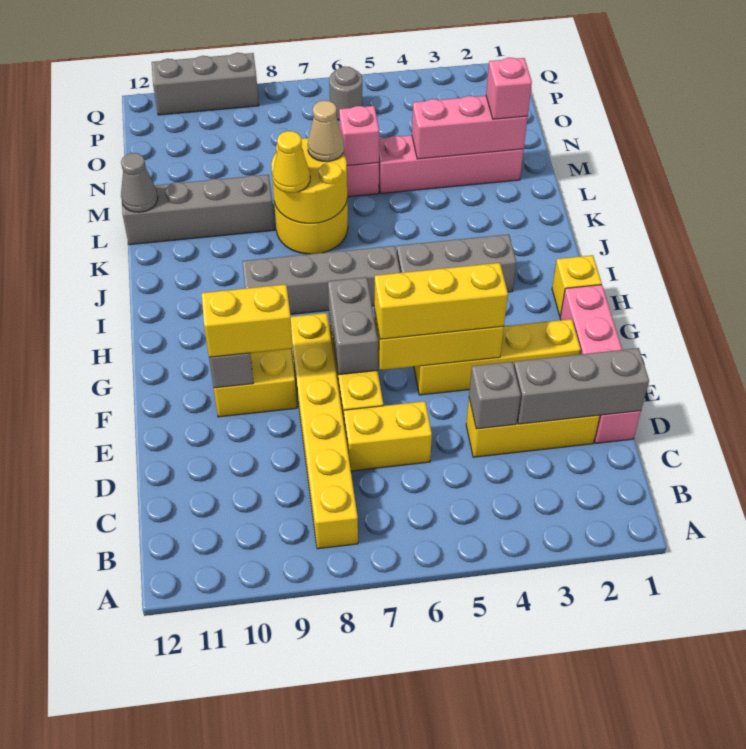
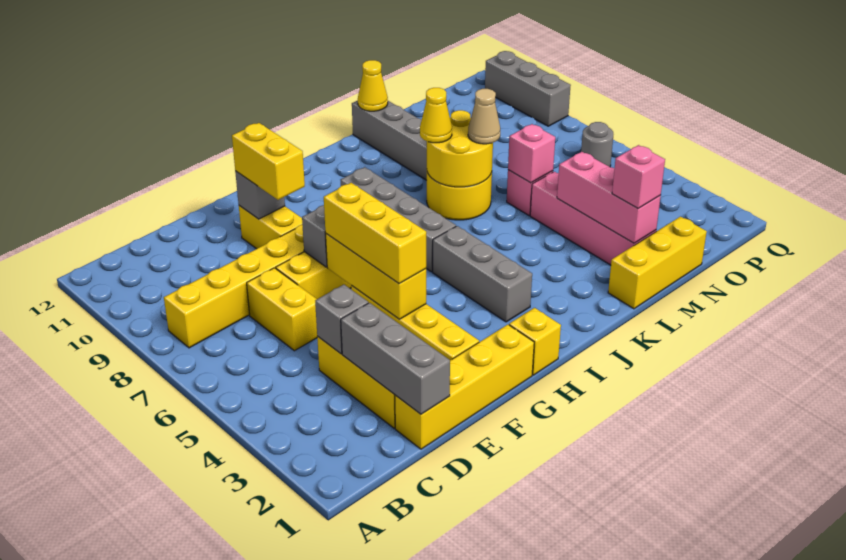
pink brick D1:G1 level 1 -> yellow brick D1:G1 level 1
none -> yellow brick L1:N1 level 1
grey cone L12 level 2 -> yellow cone L12 level 2

